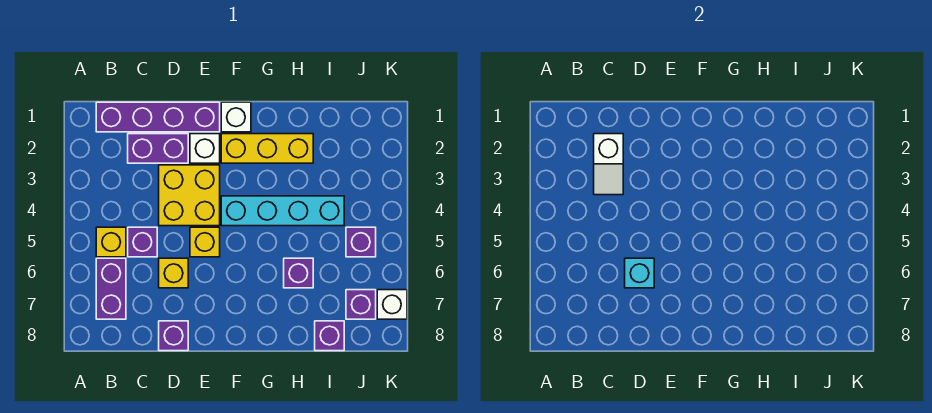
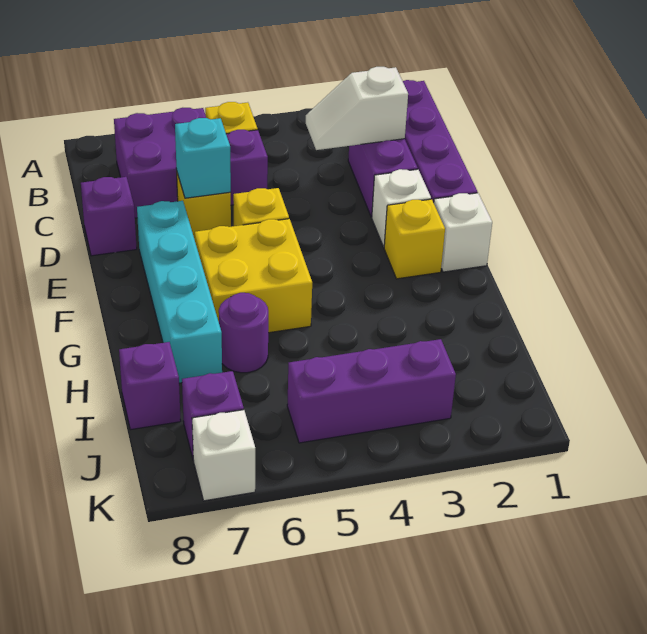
purple brick B6:B7 level 1 -> purple brick B6:C7 level 1
yellow brick D3:E4 level 1 -> yellow brick F5:G6 level 1
yellow brick F2:H2 level 1 -> yellow brick F2 level 1
cyan brick F4:I4 level 1 -> cyan brick E7:H7 level 1
purple brick H6 level 1 -> purple round brick H6 level 1
purple brick J5 level 1 -> purple brick J3:J5 level 1

